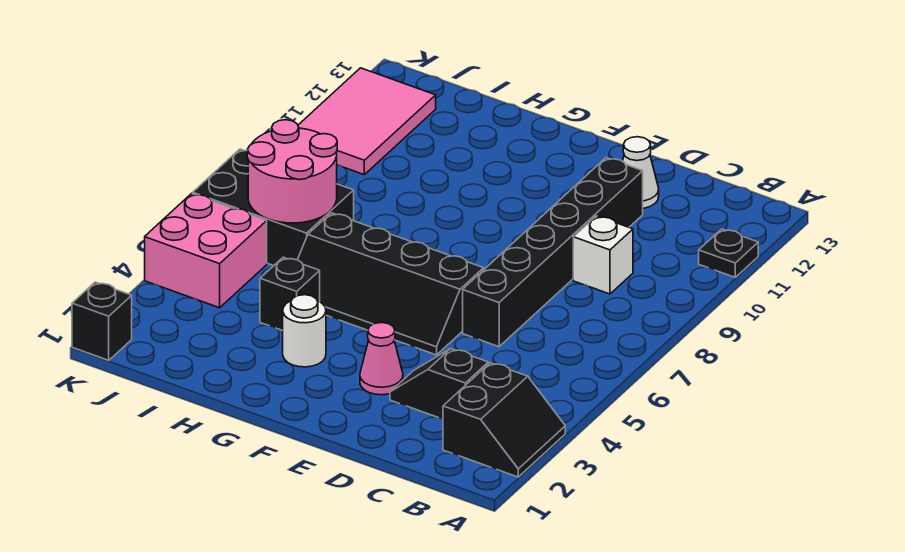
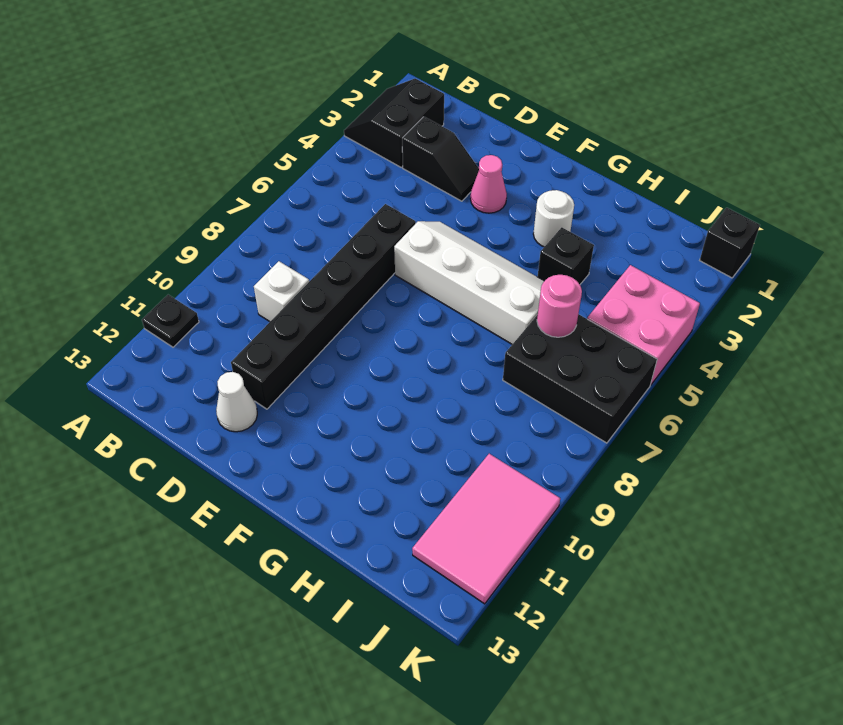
black slope E5:H6 level 1 top 6 -> white slope E5:H6 level 1 top 6
pink round brick I6:J7 level 2 -> pink round brick I6 level 2

